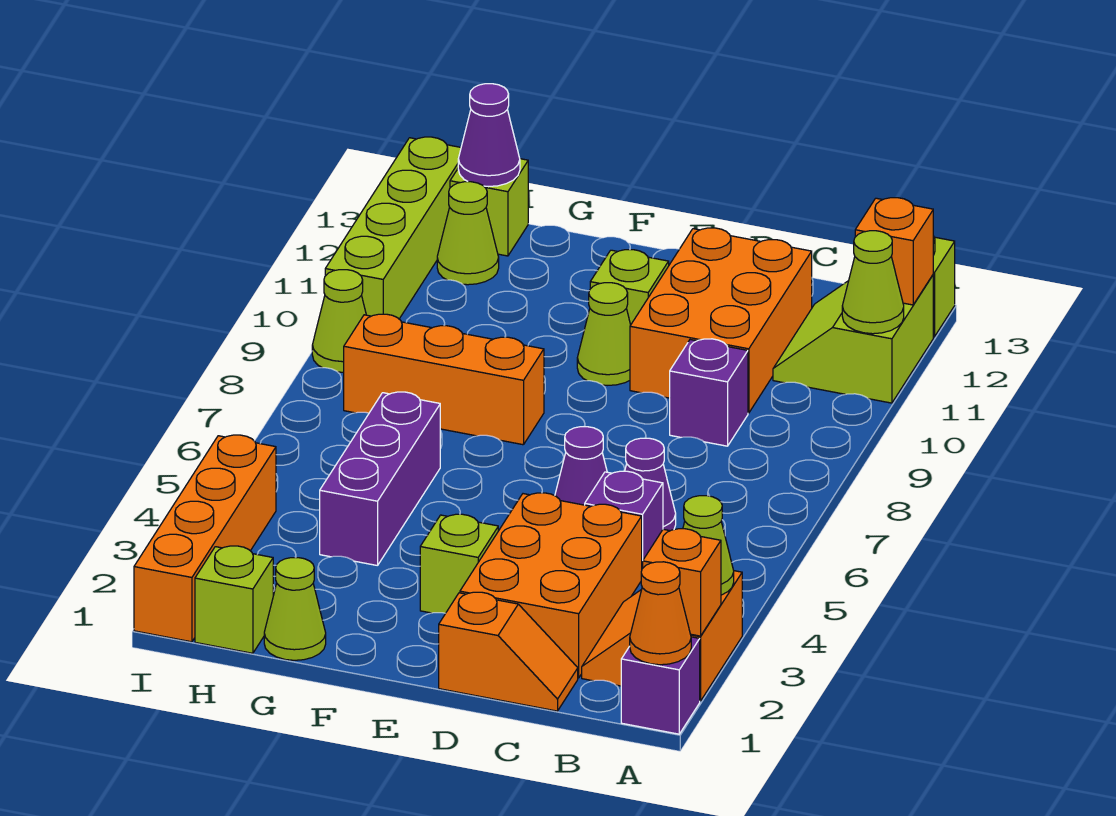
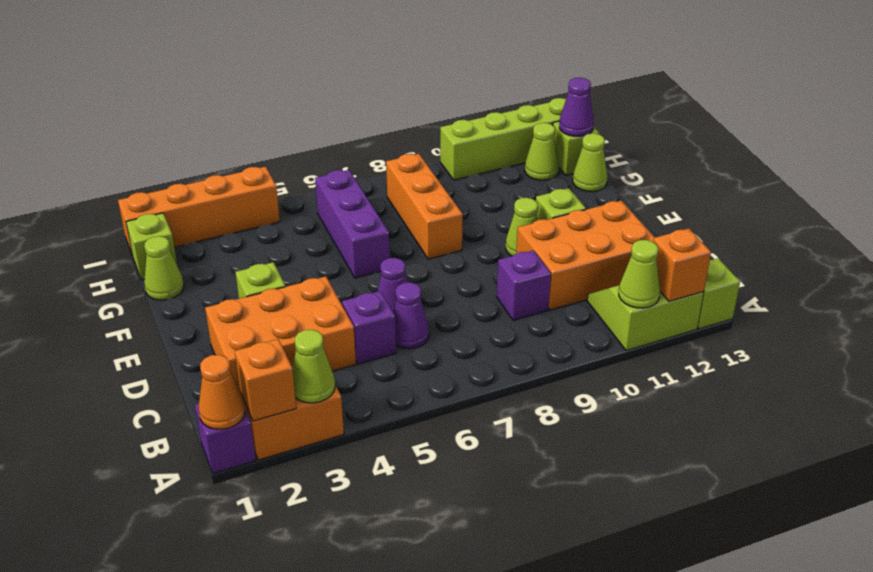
orange slope C1:D1 level 1 top D -> none
purple brick G4:G6 level 1 -> purple brick F6:H6 level 1
lime cone I9 level 1 -> lime cone G13 level 1

